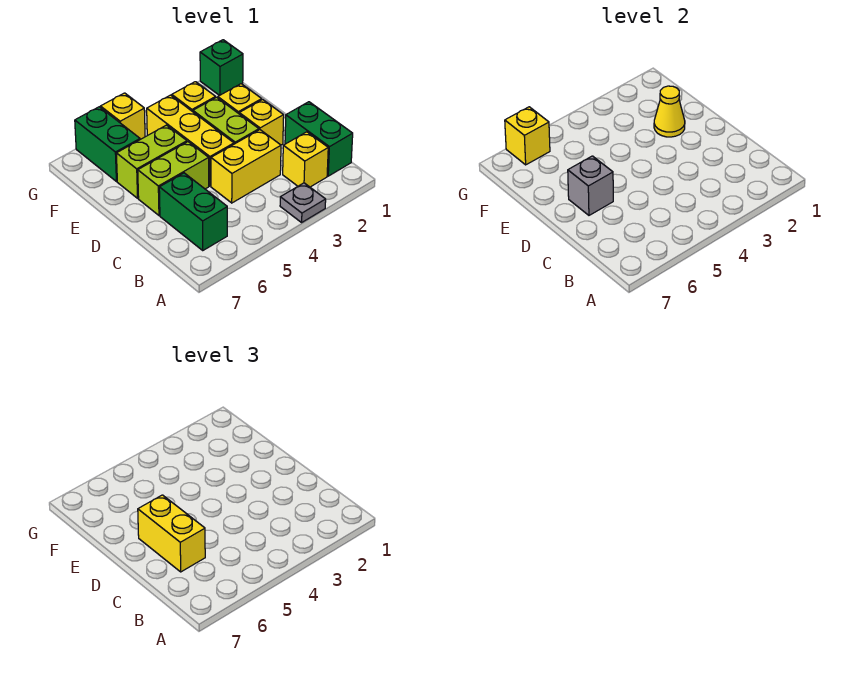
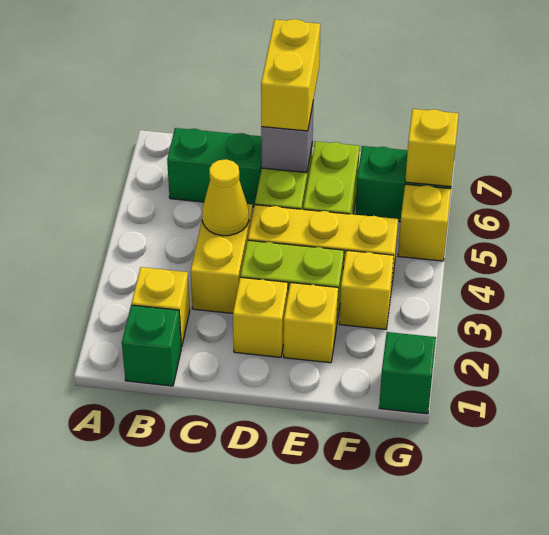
grey plate A3 level 1 -> none
green brick B1:C1 level 1 -> green brick B1 level 1
yellow brick C6:D6 level 3 -> yellow brick D6:D7 level 3
yellow cone E2 level 2 -> yellow cone C4 level 2

